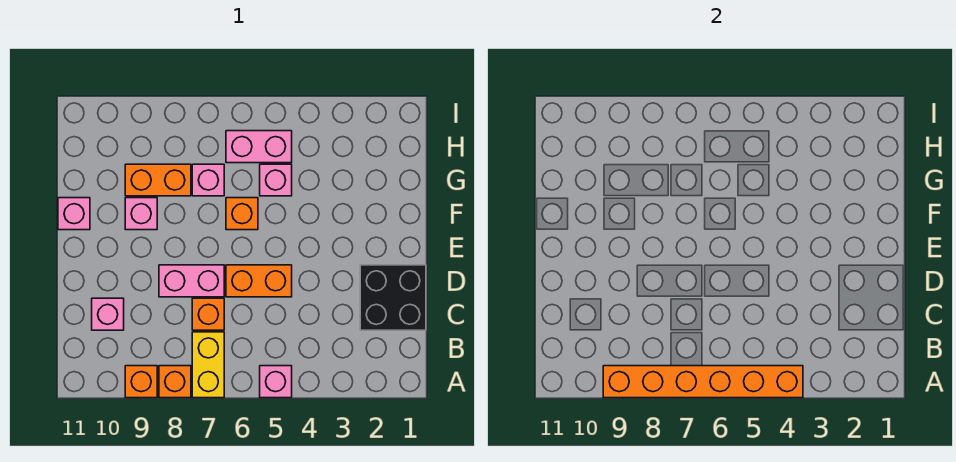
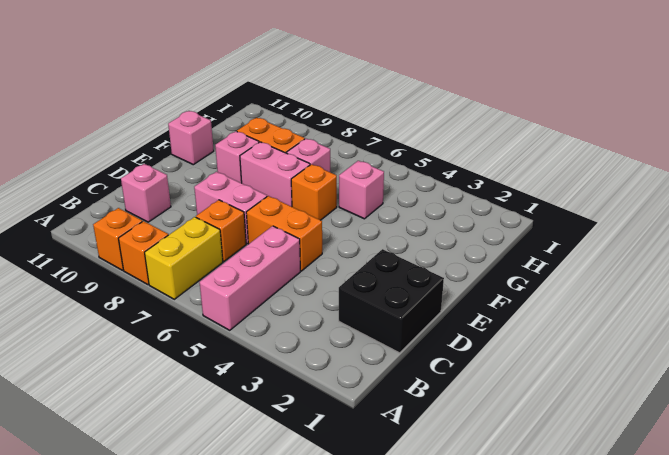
orange brick A4:A9 level 2 -> none
pink brick A5 level 1 -> pink brick A5:C5 level 1
pink brick H5:H6 level 1 -> pink brick F7:F8 level 1

